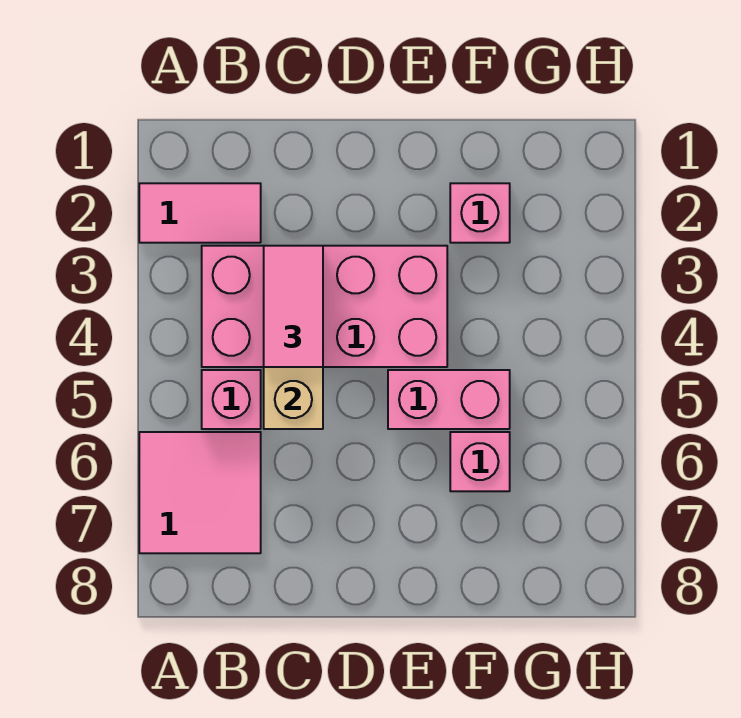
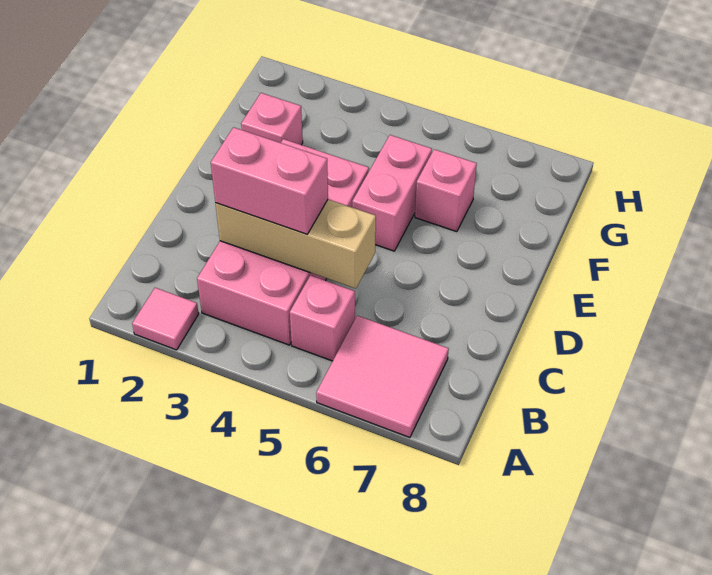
pink tile A2:B2 level 1 -> pink tile A2 level 1
pink tile C3:C4 level 3 -> pink brick C3:C4 level 3

